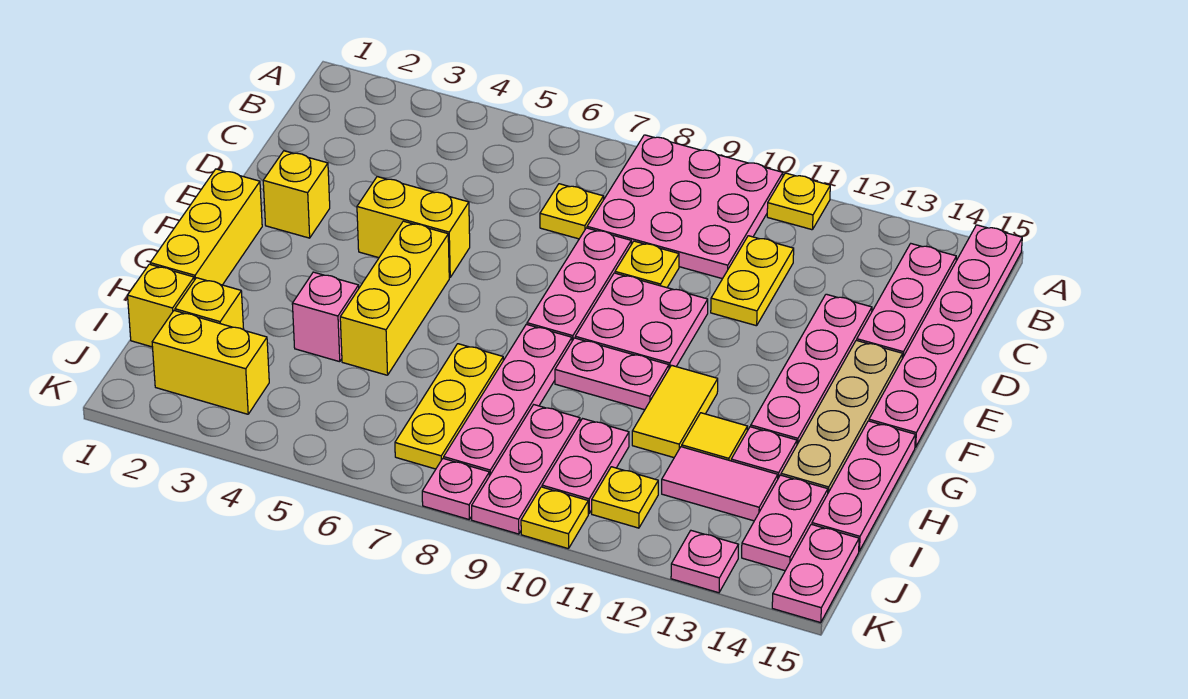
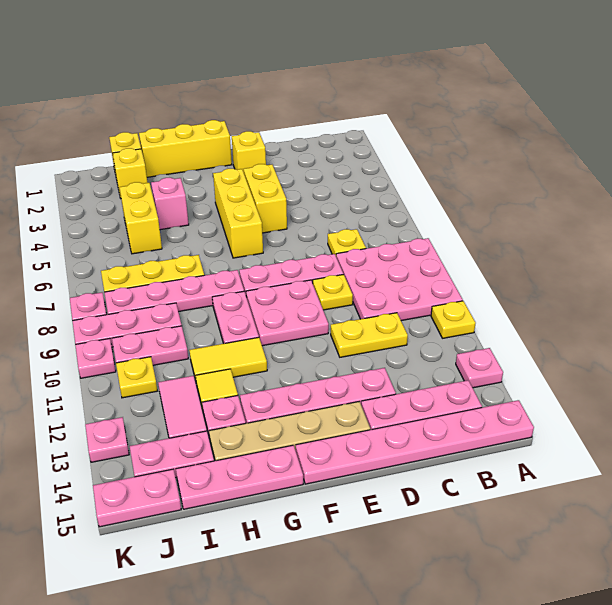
none -> pink plate A13 level 1
yellow brick F5:H5 level 1 -> yellow brick F4:F6 level 1
yellow brick J2:J3 level 1 -> yellow brick I4:I5 level 1
yellow plate K10 level 1 -> pink plate K10 level 1

